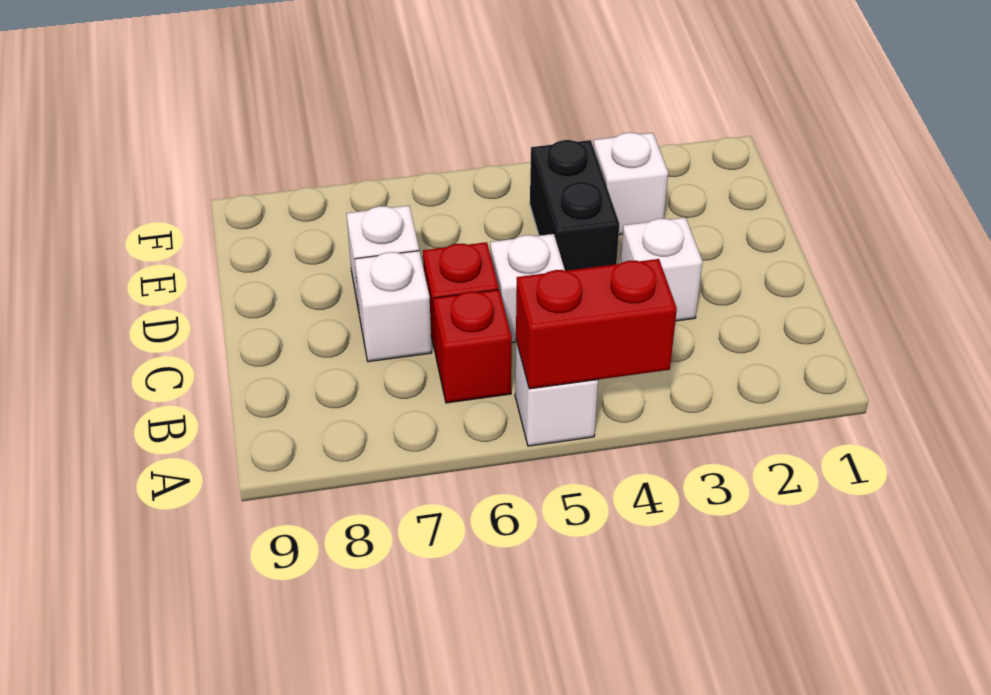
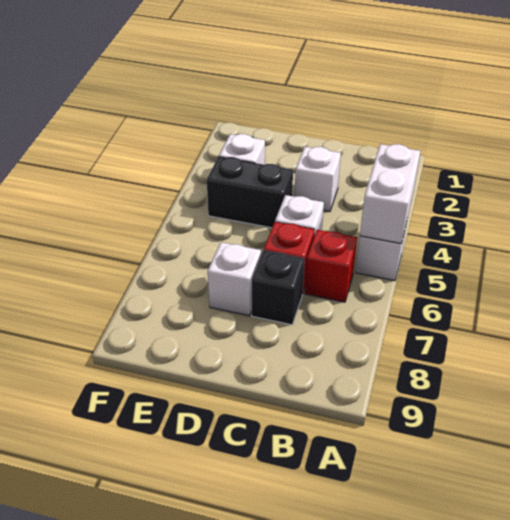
red brick A4:A5 level 2 -> white brick A4:A5 level 2
white brick C7 level 1 -> black brick C7 level 1

